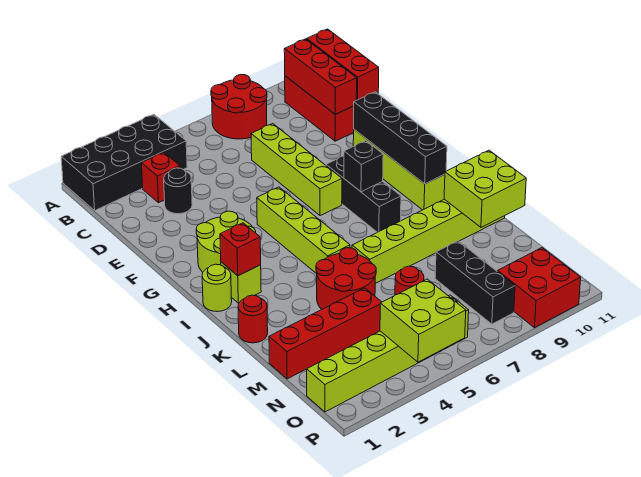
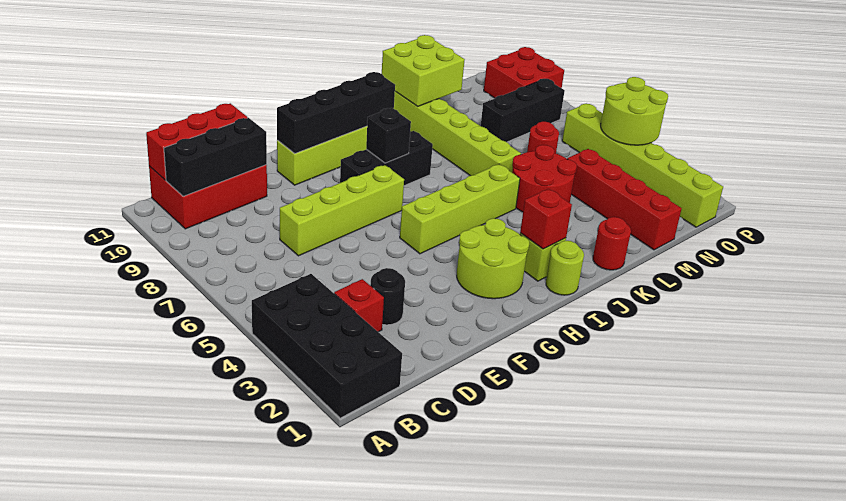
red round brick A7:B8 level 1 -> none
red brick B10:D10 level 2 -> black brick B10:D10 level 2
lime brick O4:P5 level 2 -> lime round brick O4:P5 level 2

